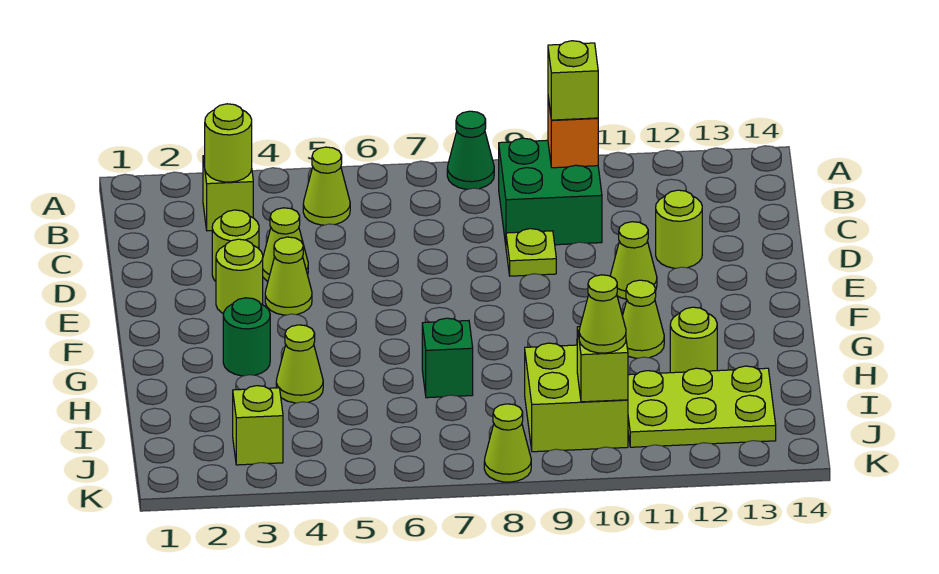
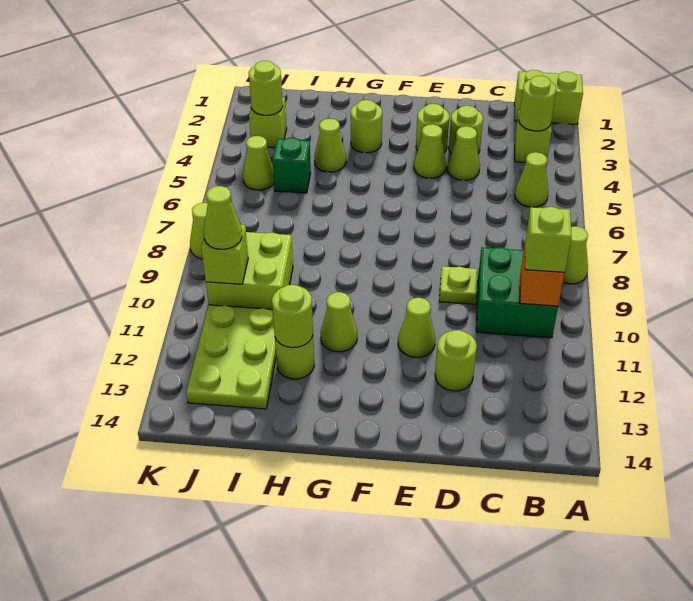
none -> lime brick A1:B1 level 1
green cone A8 level 1 -> lime cone A8 level 1
green round brick G3 level 1 -> lime round brick G3 level 1
green brick H7 level 1 -> green brick I5 level 1
none -> lime round brick H12 level 2
none -> lime round brick J3 level 2
none -> lime cone J5 level 1

